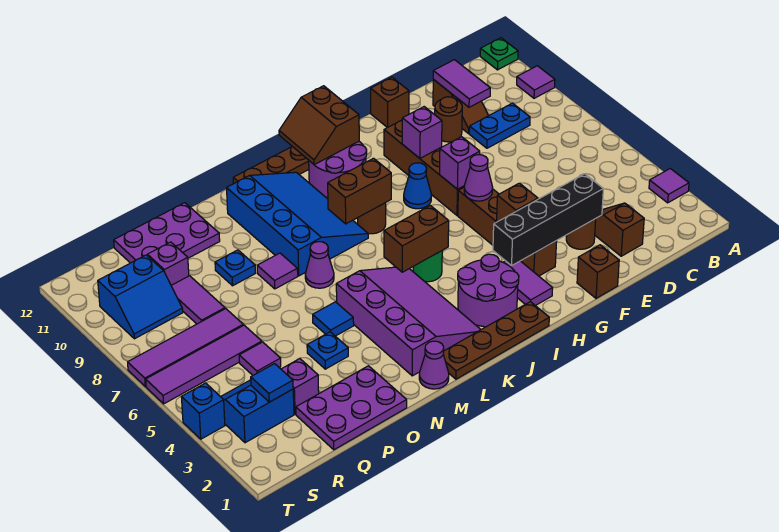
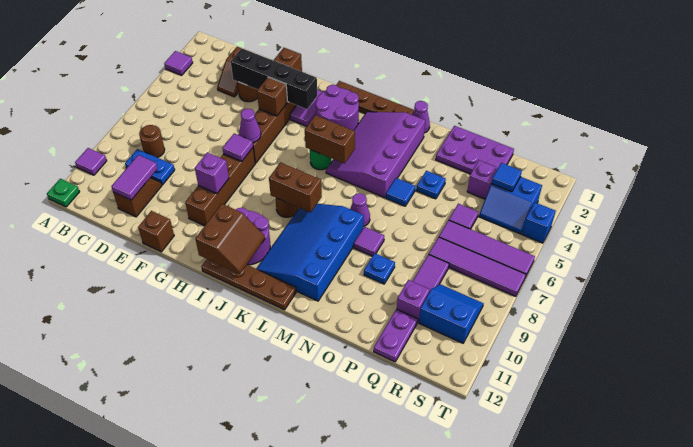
brown round brick E10 level 1 -> brown round brick C8 level 1
purple brick G7 level 2 -> purple tile G7 level 2
blue cone H8 level 1 -> none
purple plate O11:Q12 level 1 -> purple plate Q11:Q12 level 1

